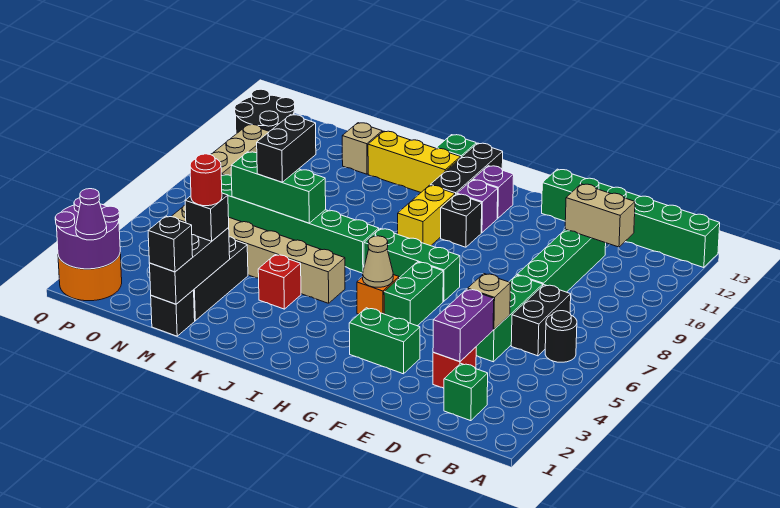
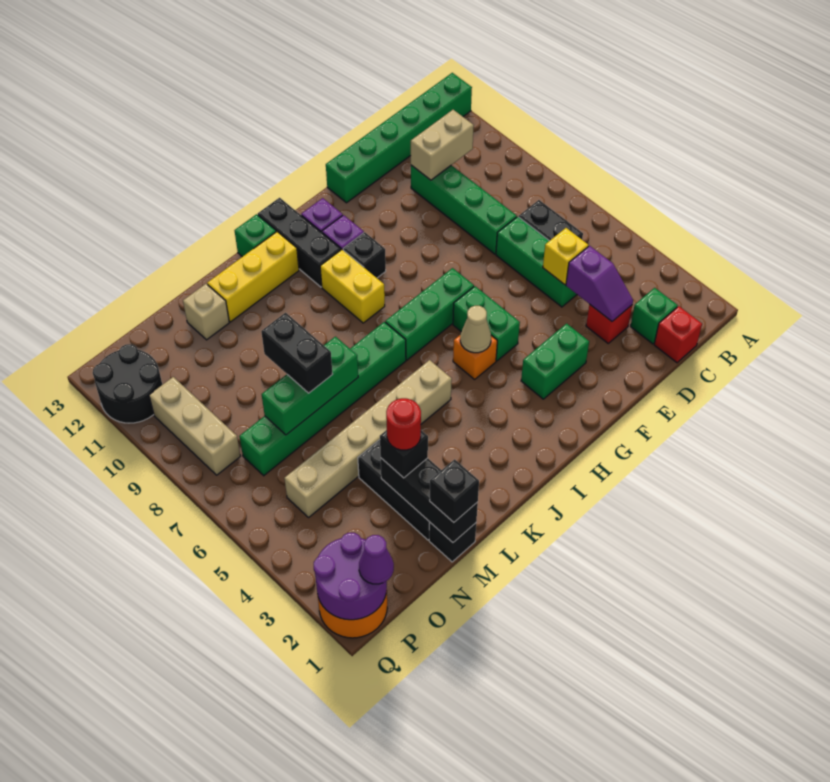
black round brick B6 level 1 -> none
purple brick D3:D4 level 2 -> purple slope D3:D4 level 2 top 4
tan brick D5 level 2 -> yellow brick D5 level 2
red brick K4 level 1 -> red brick C1 level 1

